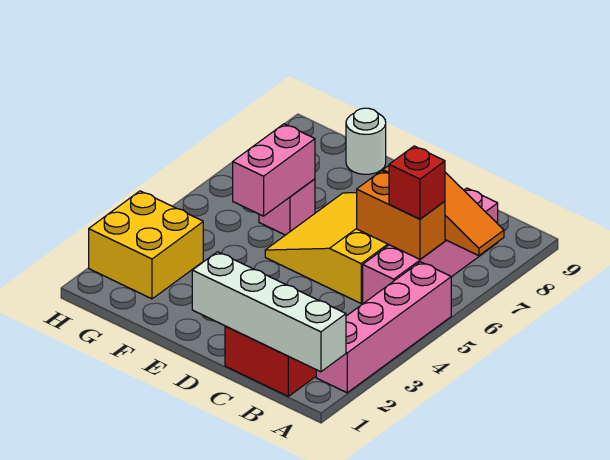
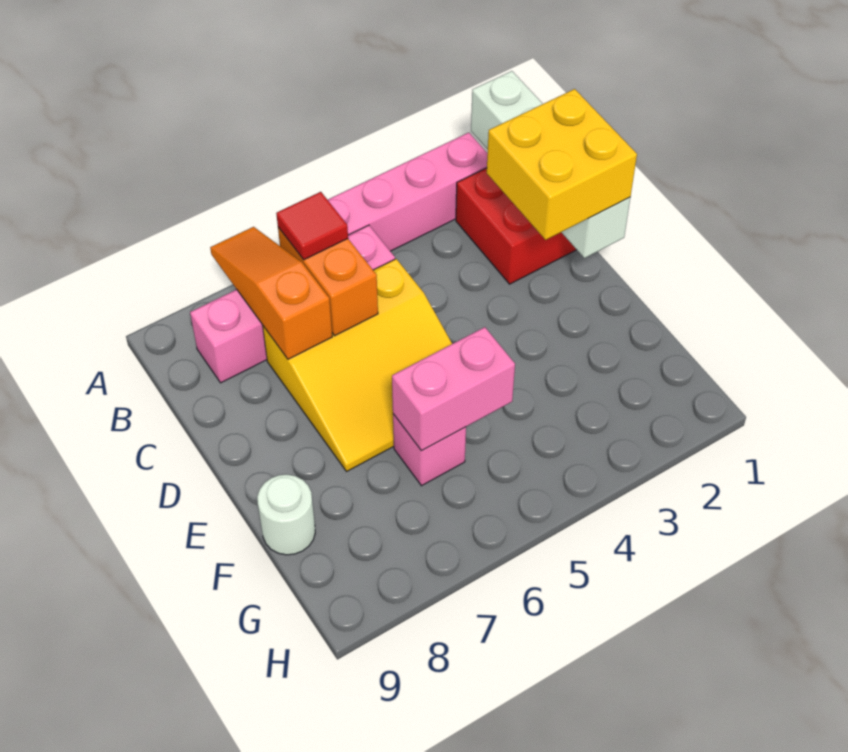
red brick B6 level 3 -> red tile B6 level 3
yellow brick G2:H3 level 1 -> yellow brick C1:D2 level 3

